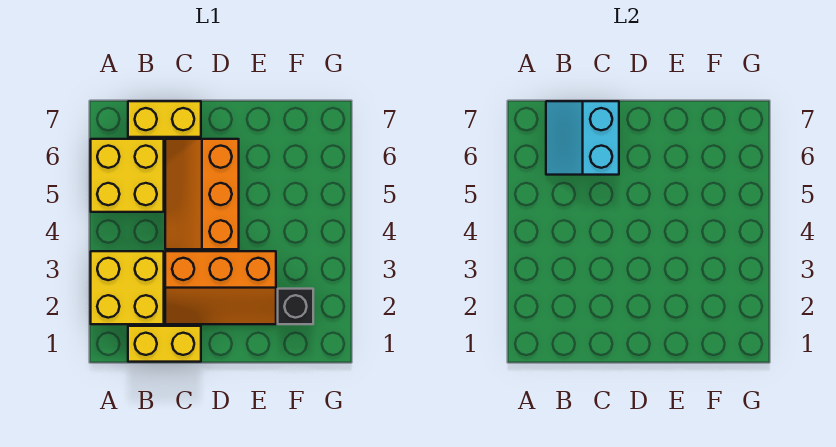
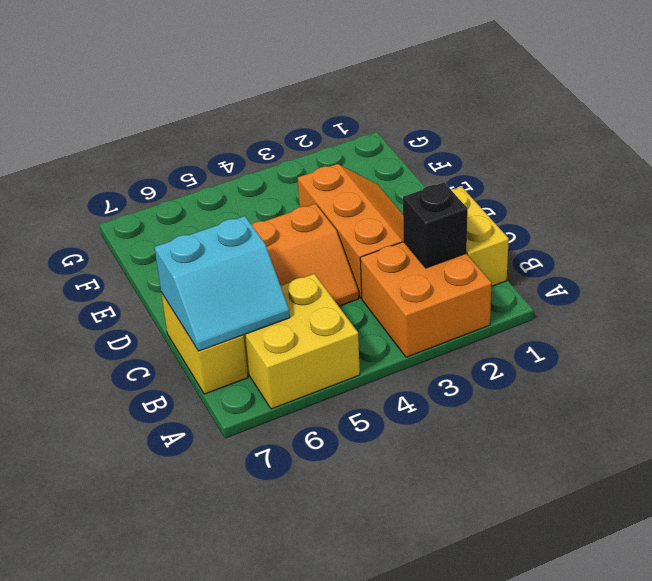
yellow brick A2:B3 level 1 -> orange brick A2:B3 level 1
black brick F2 level 1 -> black brick B2 level 2

